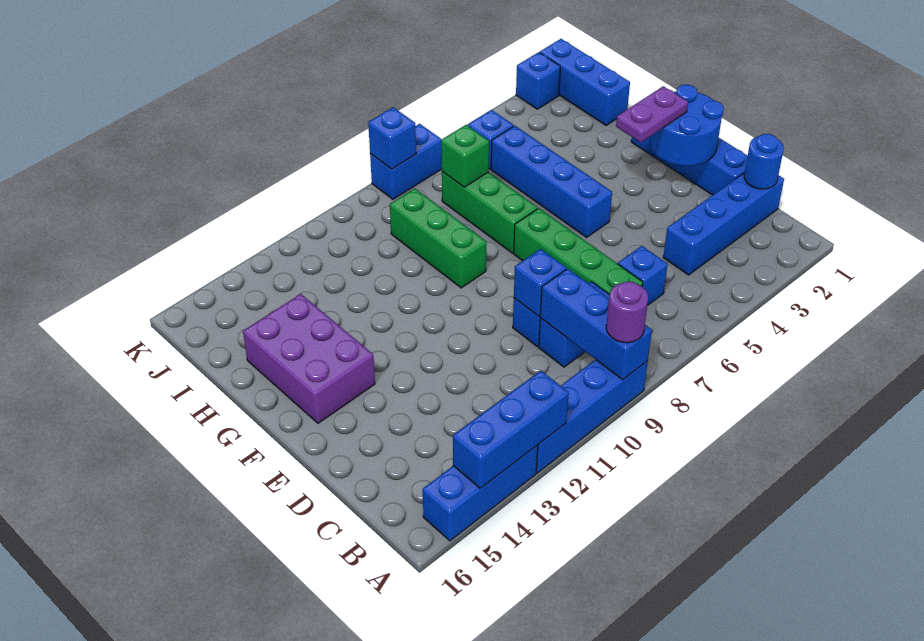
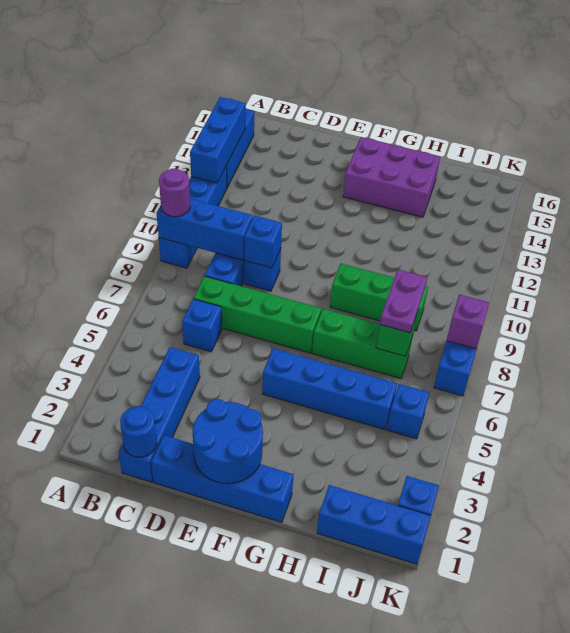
purple plate F2:F3 level 3 -> purple plate I7:I8 level 3
blue brick K8 level 2 -> purple brick K8 level 2

